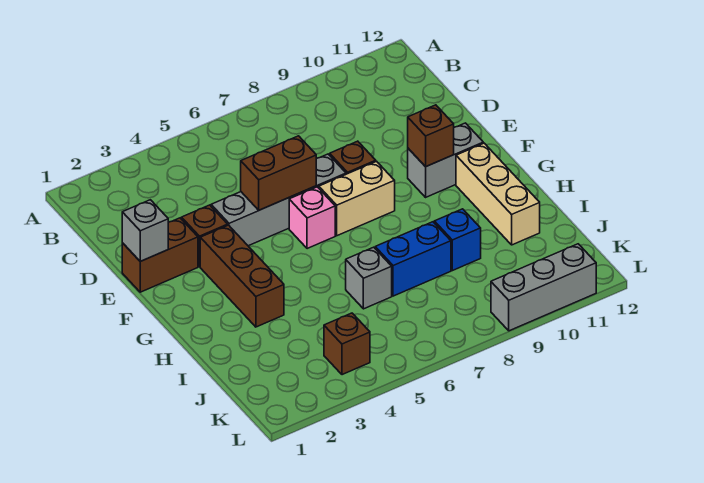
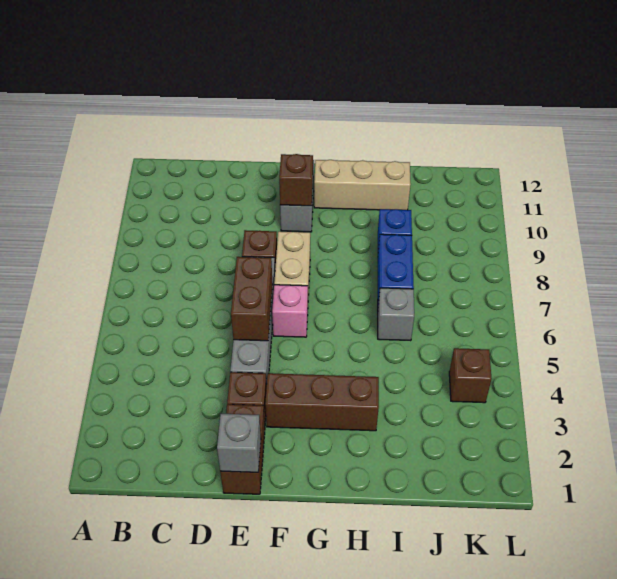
grey brick L9:L11 level 1 -> none

